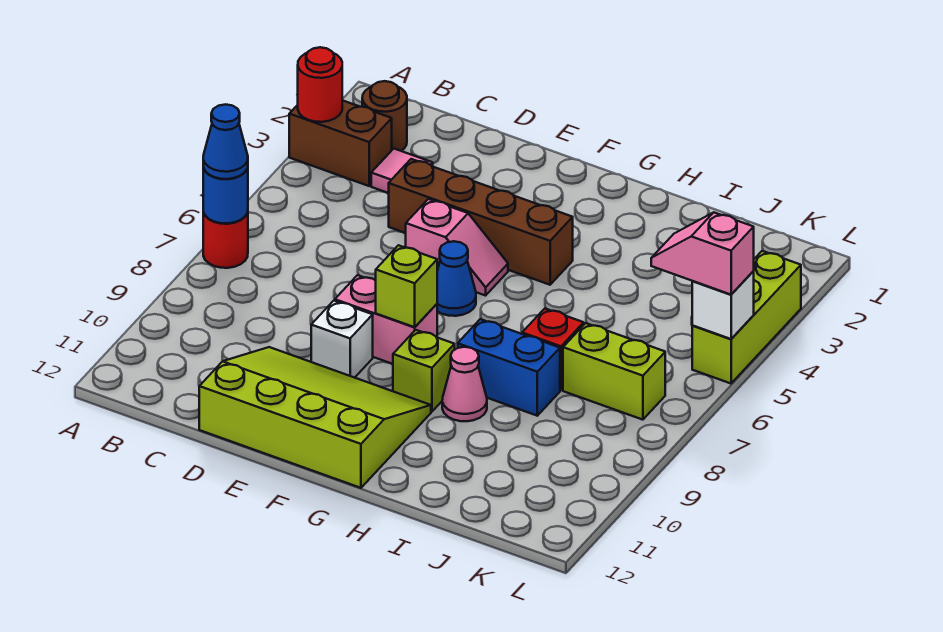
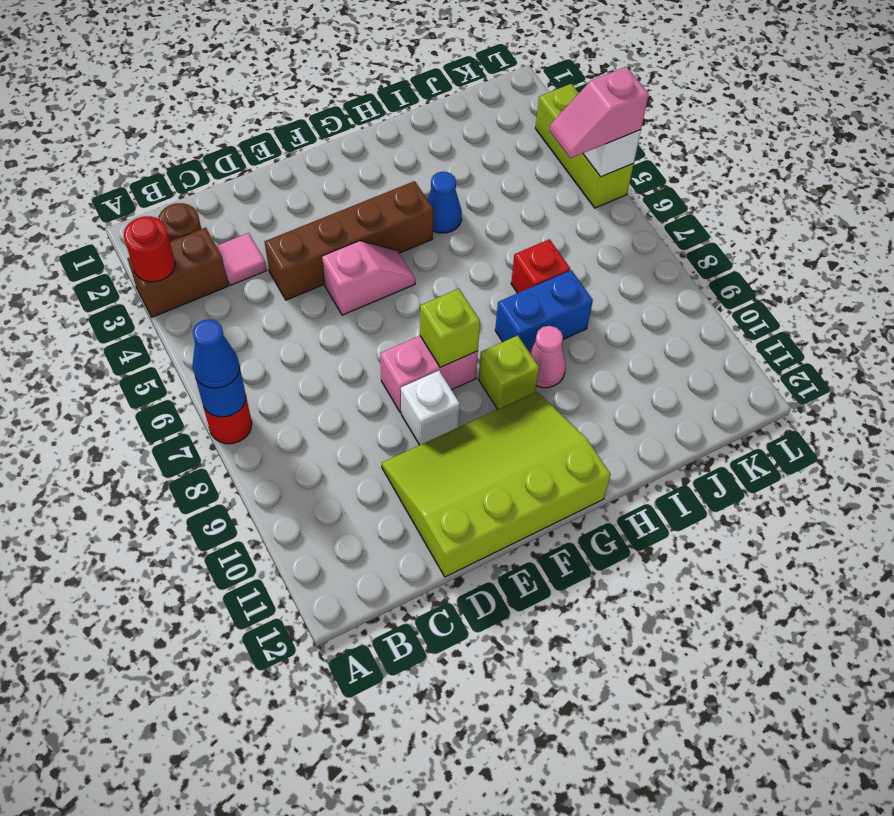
blue cone F6 level 1 -> blue cone H4 level 1
lime brick J7:K7 level 1 -> none

